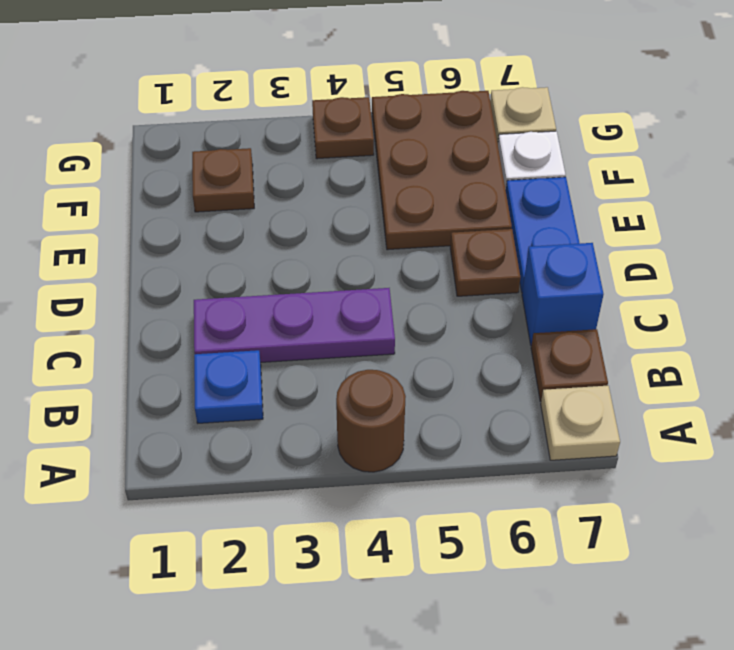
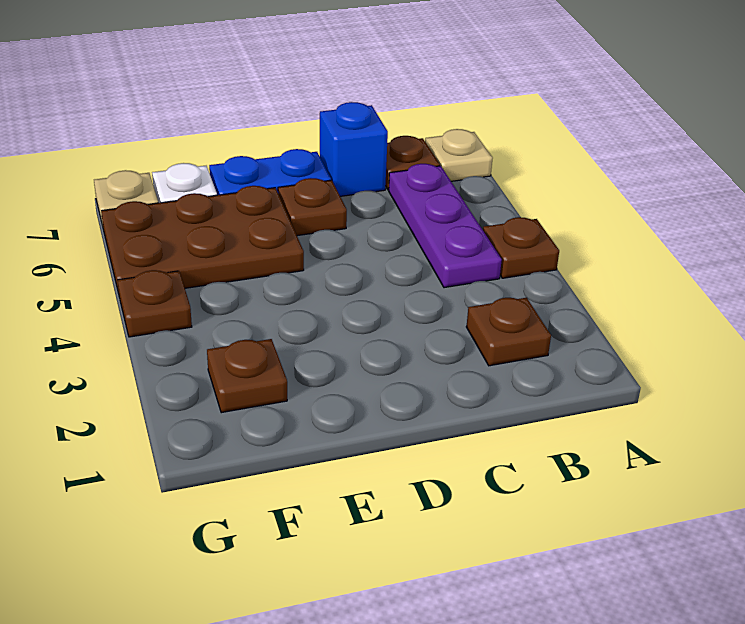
brown round brick A4 level 1 -> brown plate A4 level 1
blue plate B2 level 1 -> brown plate B2 level 1
purple plate C2:C4 level 1 -> purple plate B4:B6 level 1

